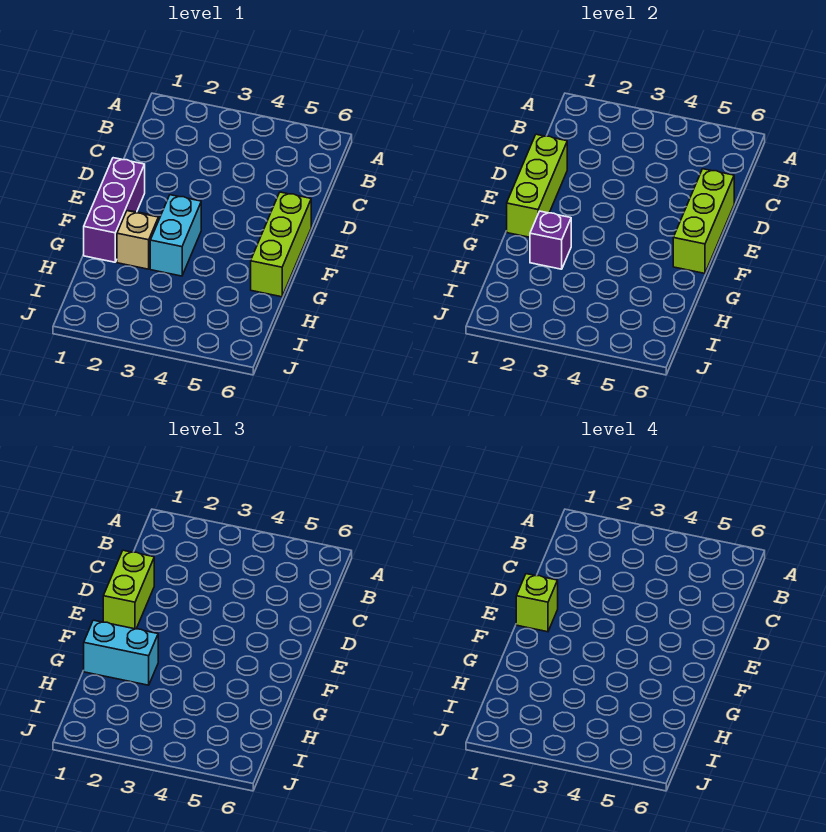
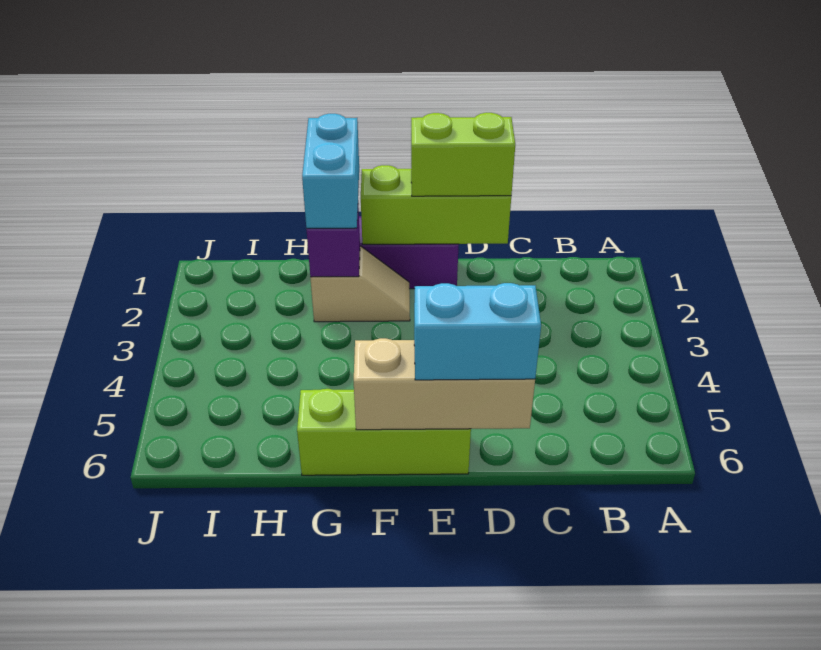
lime brick D6:F6 level 2 -> tan brick D6:F6 level 2
lime brick E1 level 4 -> none
cyan brick F3:G3 level 1 -> cyan brick D6:E6 level 3

